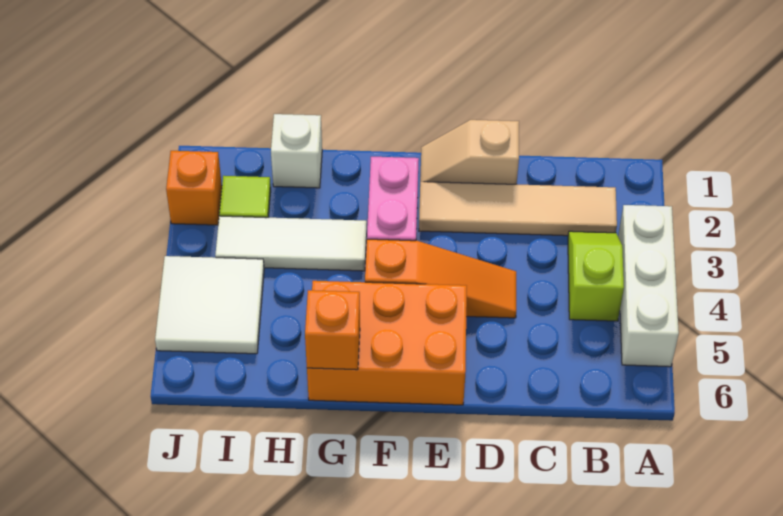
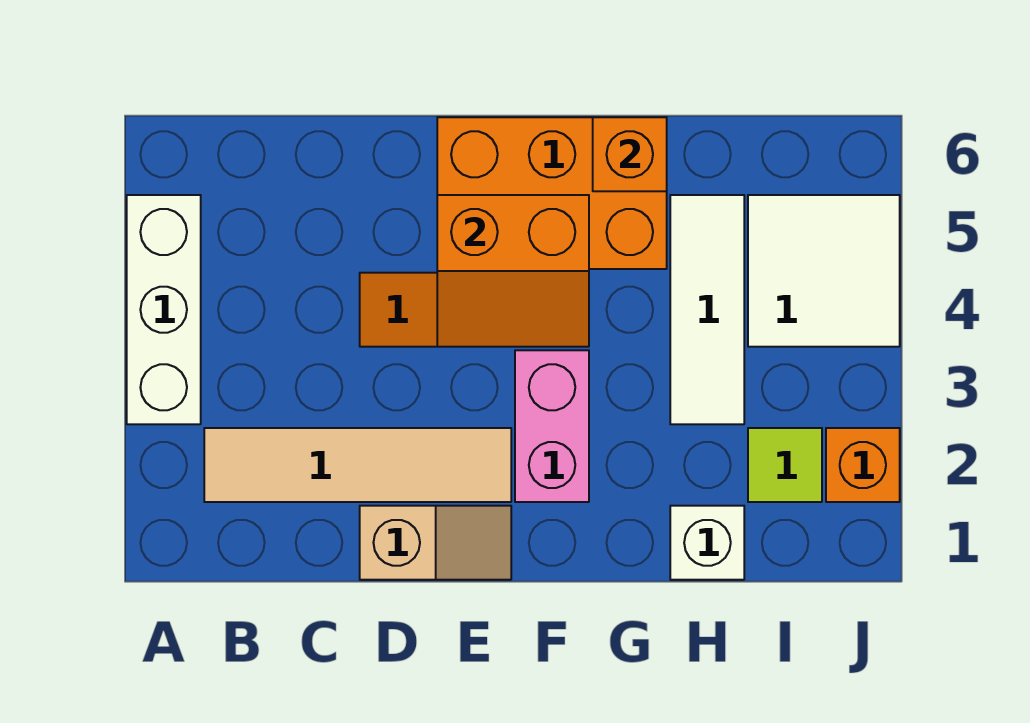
lime slope B3:B4 level 1 top 4 -> none
none -> orange slope E4:F5 level 2 top 5
white tile G3:I3 level 1 -> white tile H3:H5 level 1

